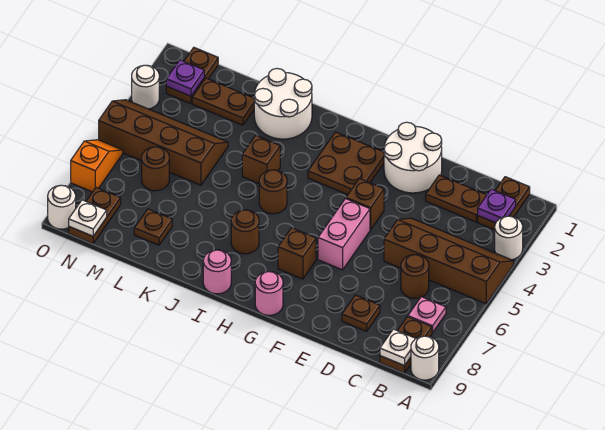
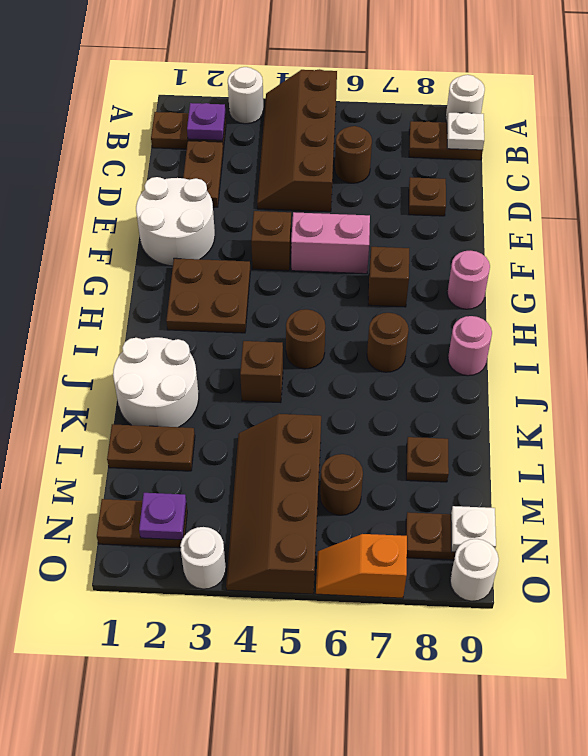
pink plate B7 level 1 -> none
brown plate L2:M2 level 1 -> brown plate L1:L2 level 1

